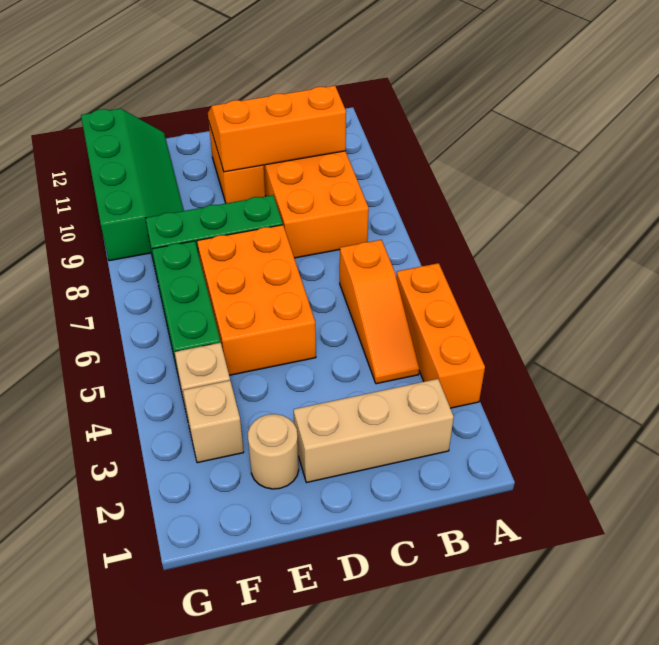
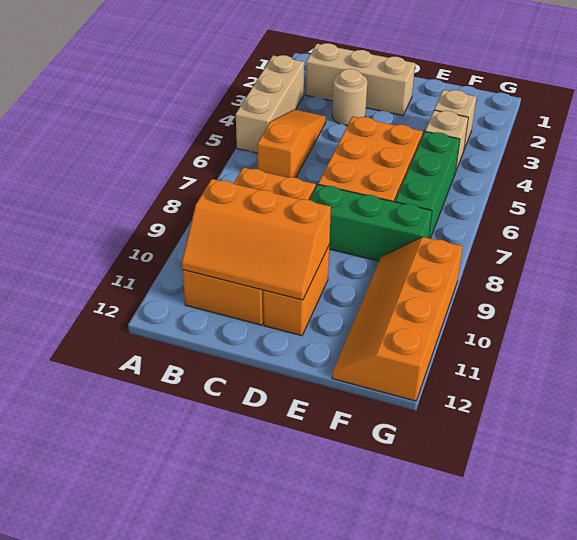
orange brick A3:A5 level 1 -> tan brick A3:A5 level 1
tan round brick E2 level 1 -> tan round brick C3 level 1
green slope F9:G12 level 1 top G -> orange slope F9:G12 level 1 top G

